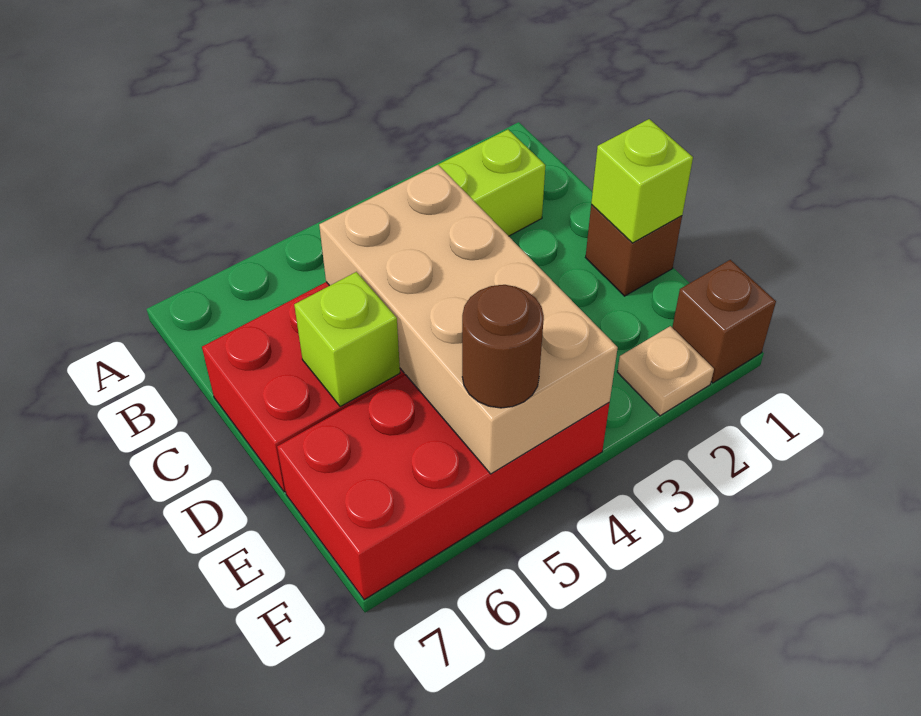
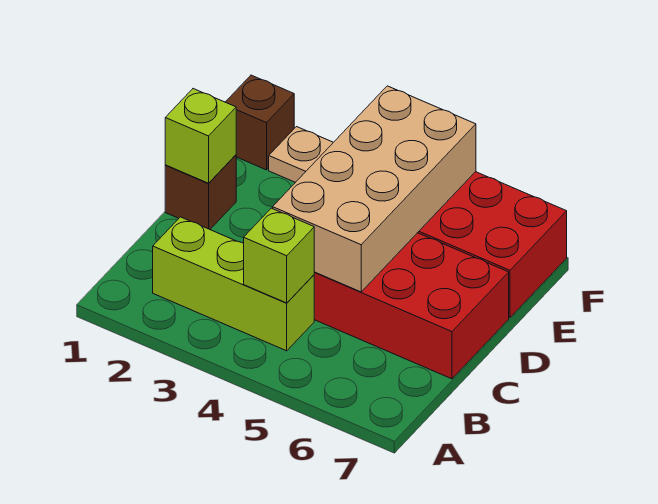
lime brick D6 level 2 -> lime brick B4 level 2
brown round brick F5 level 3 -> none

